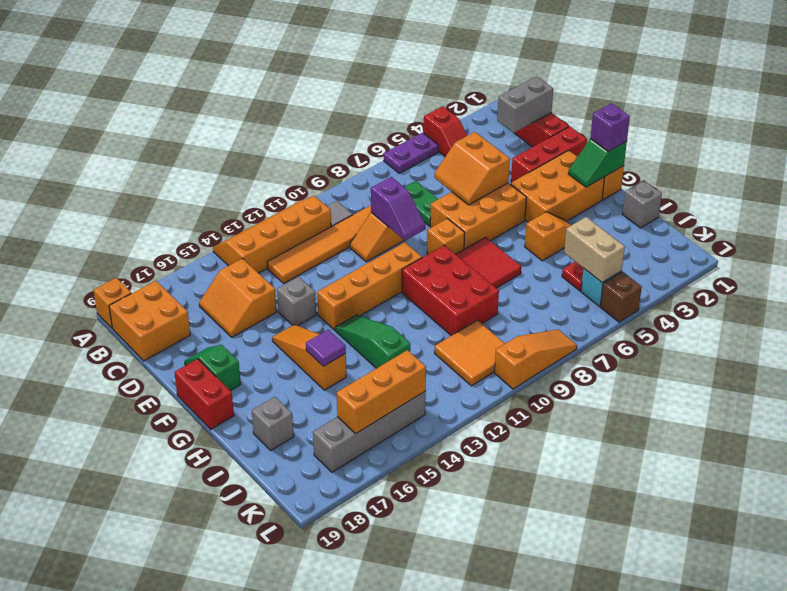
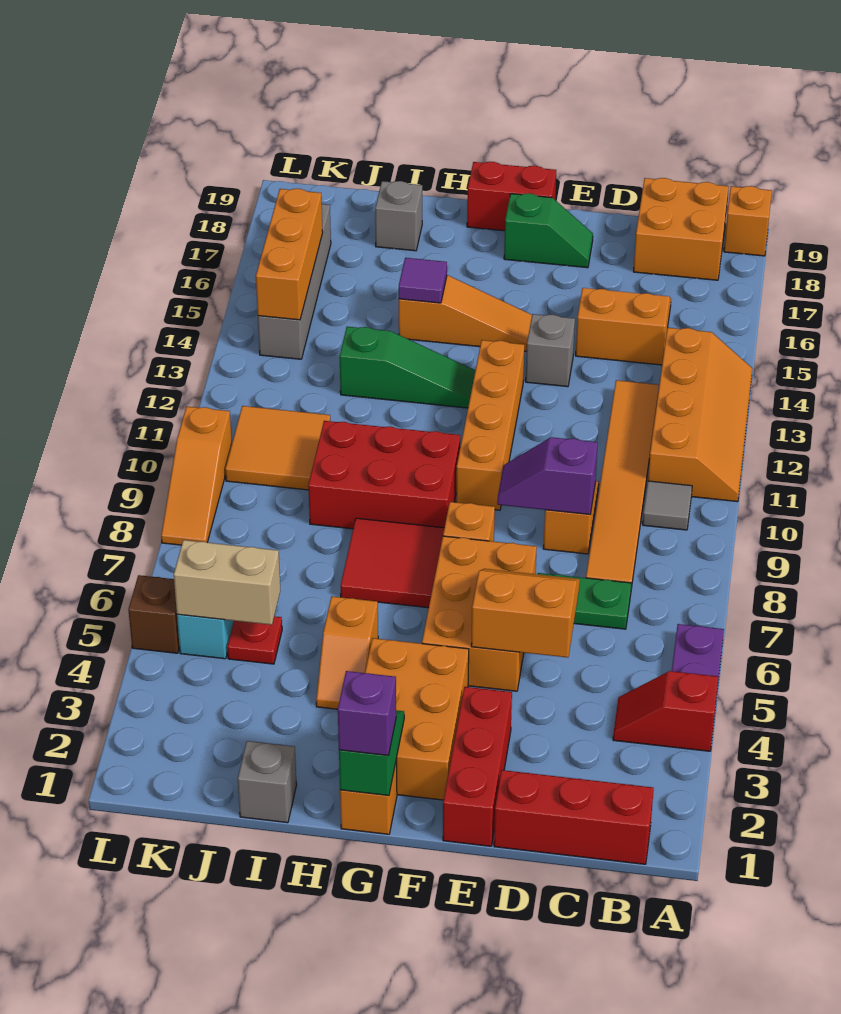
grey brick C1:C2 level 2 -> none

